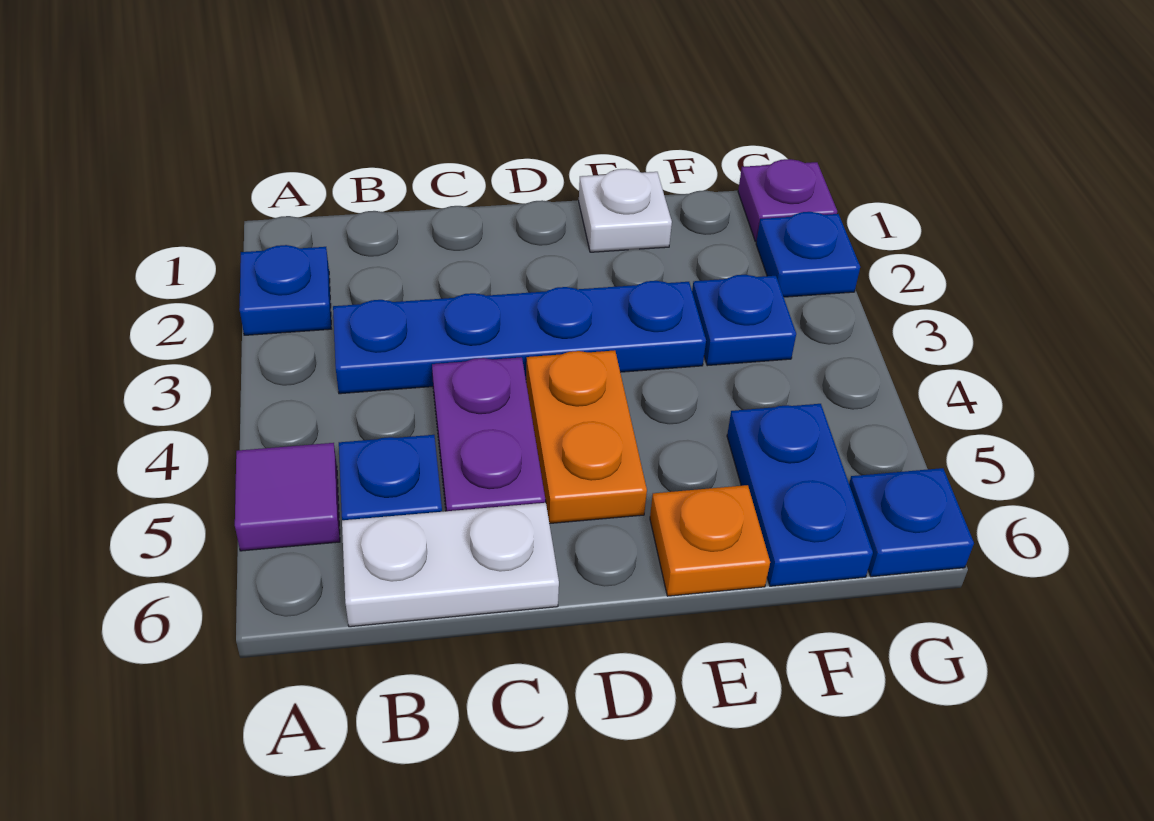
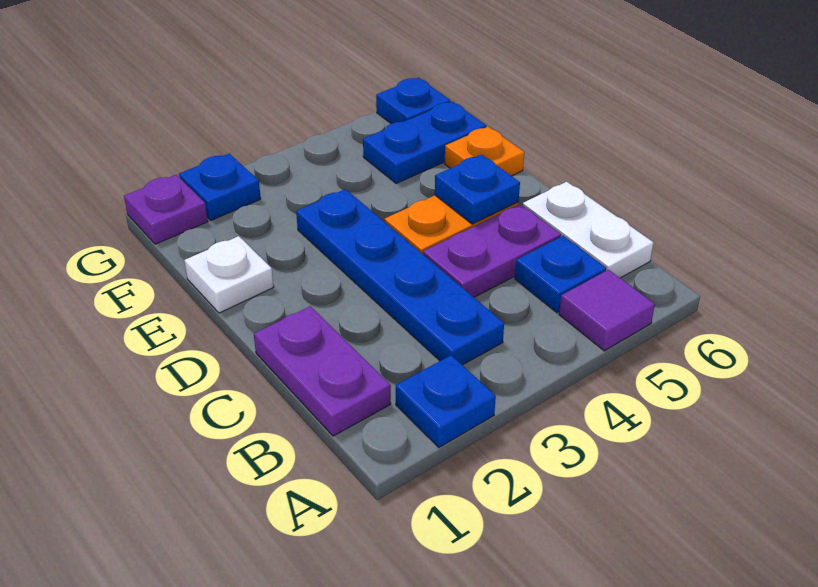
none -> purple plate B1:C1 level 1
blue plate F3 level 1 -> blue plate D5 level 2

